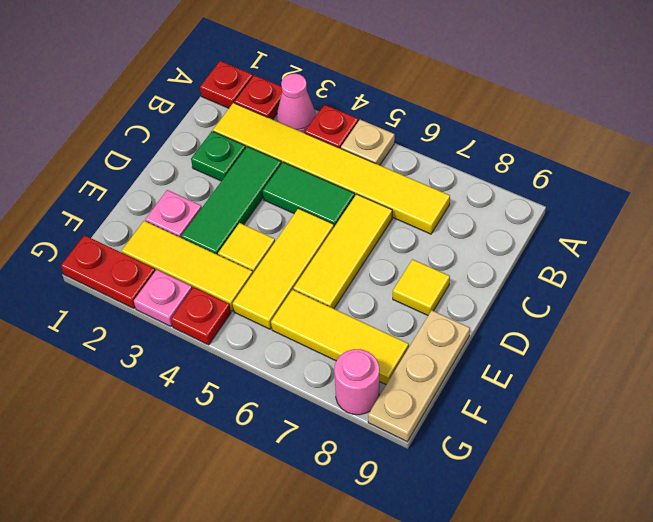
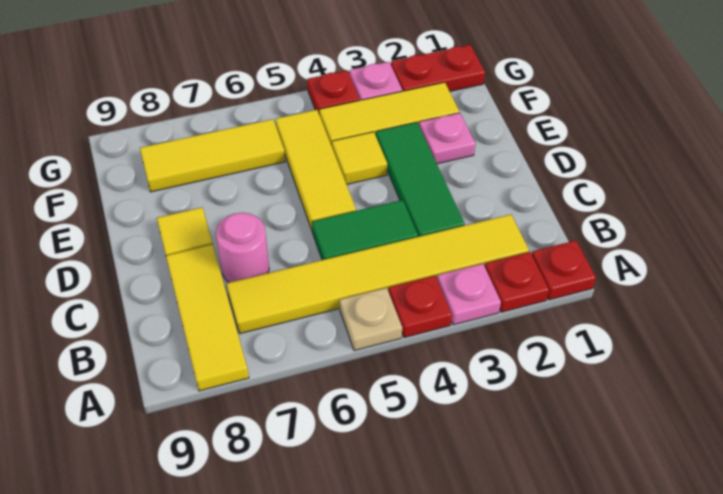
pink cone A3 level 1 -> pink plate A3 level 1
green plate C2 level 1 -> none
yellow tile C6:E6 level 1 -> yellow tile A8:C8 level 1
tan plate E9:G9 level 1 -> none
pink round brick G8 level 1 -> pink round brick C7 level 1

